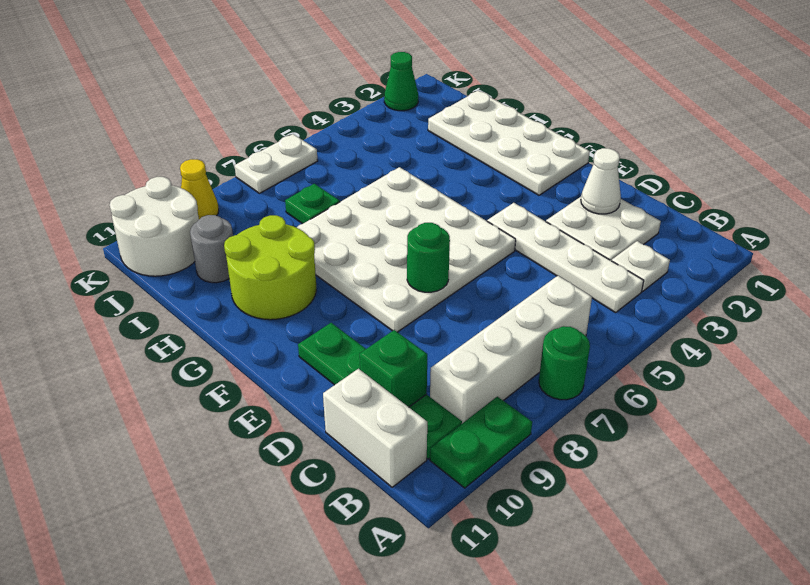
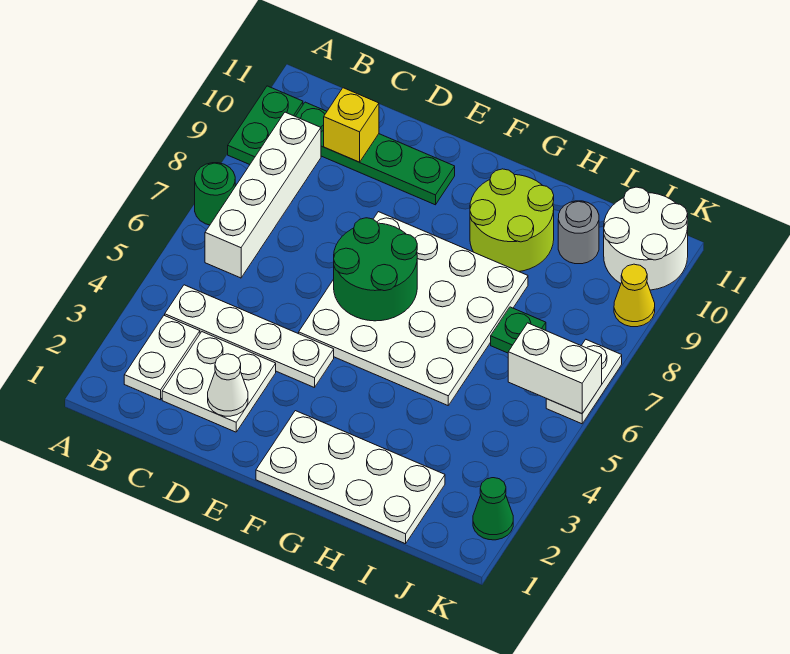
white plate B3 level 1 -> white plate B2:B3 level 1
white brick B11:C11 level 1 -> white brick J6:K6 level 2
green brick C10 level 2 -> yellow brick C10 level 2
green round brick E7 level 2 -> green round brick E6:F7 level 2

